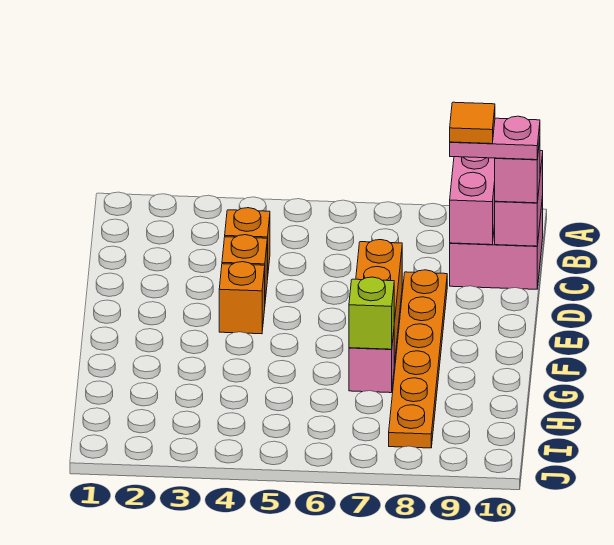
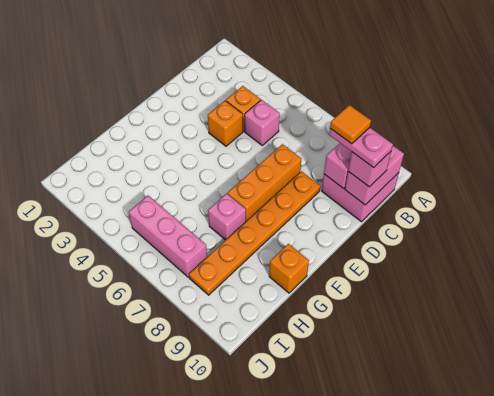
none -> pink brick C5 level 1
orange brick E4 level 1 -> orange brick G10 level 1
lime brick G7 level 2 -> none
none -> pink brick I5:I7 level 1

